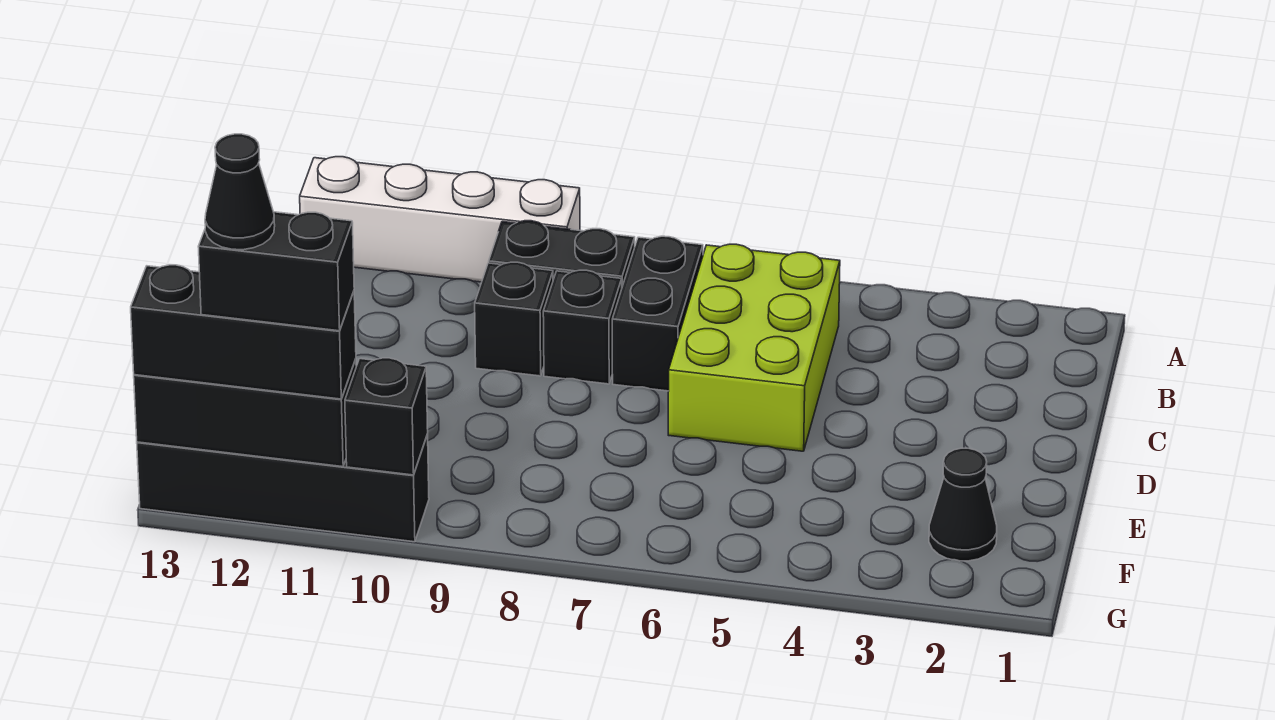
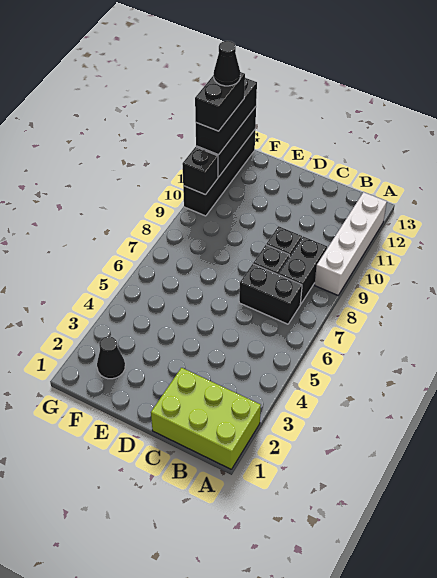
lime brick B5:D6 level 1 -> lime brick A1:C2 level 1

